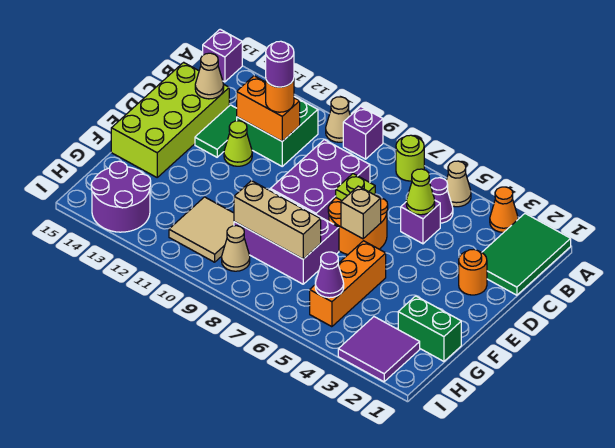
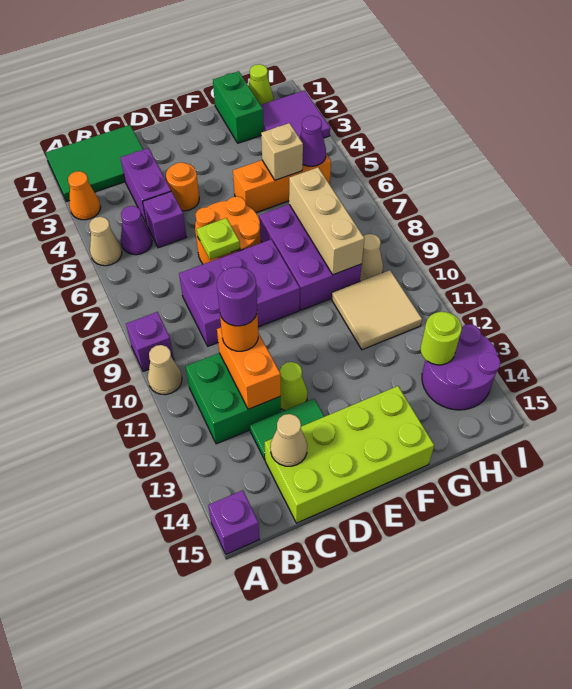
lime round brick A7 level 1 -> lime round brick H13 level 2
none -> purple brick C3:C4 level 1
lime cone C5 level 2 -> lime cone H1 level 1
orange round brick D2 level 1 -> orange round brick D4 level 1
tan brick E6 level 2 -> tan brick G5 level 2

